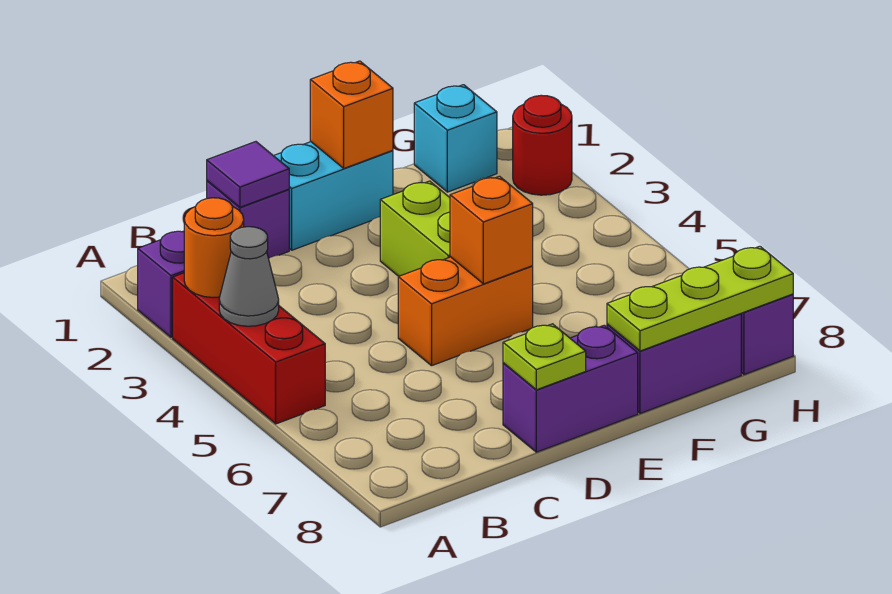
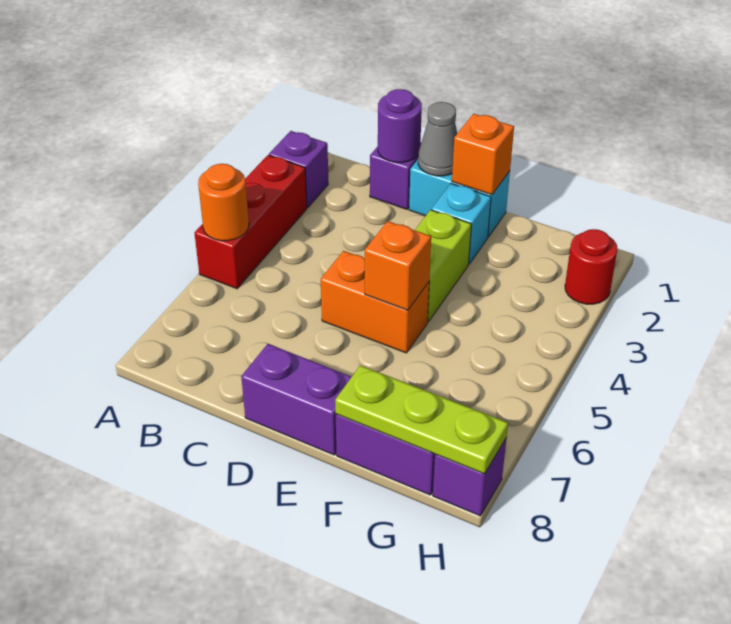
orange round brick A3 level 2 -> orange round brick A5 level 2
grey cone A4 level 2 -> grey cone D1 level 2
purple tile C1 level 2 -> purple round brick C1 level 2
lime plate D8 level 2 -> none
cyan brick G1 level 1 -> cyan brick E2 level 1

